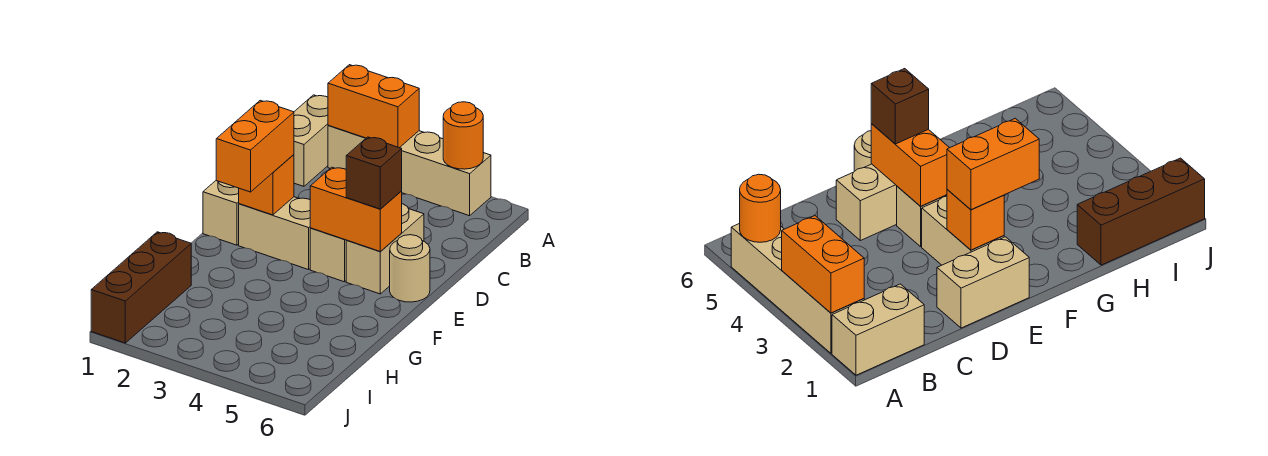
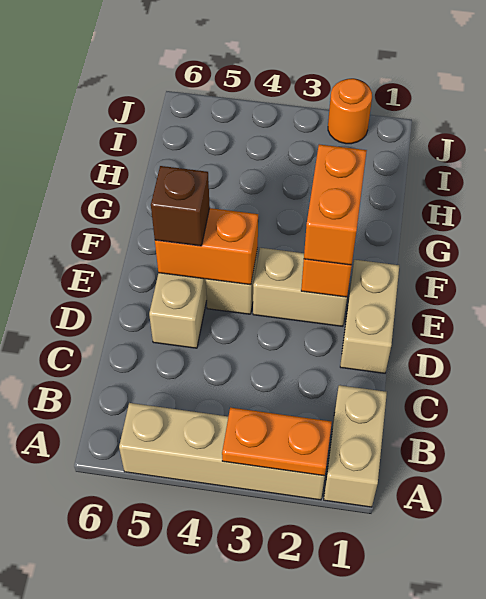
orange brick A2:A3 level 2 -> orange plate A2:A3 level 2
orange round brick A5 level 2 -> orange round brick J2 level 1
tan round brick E6 level 1 -> none
brown brick H1:J1 level 1 -> none

